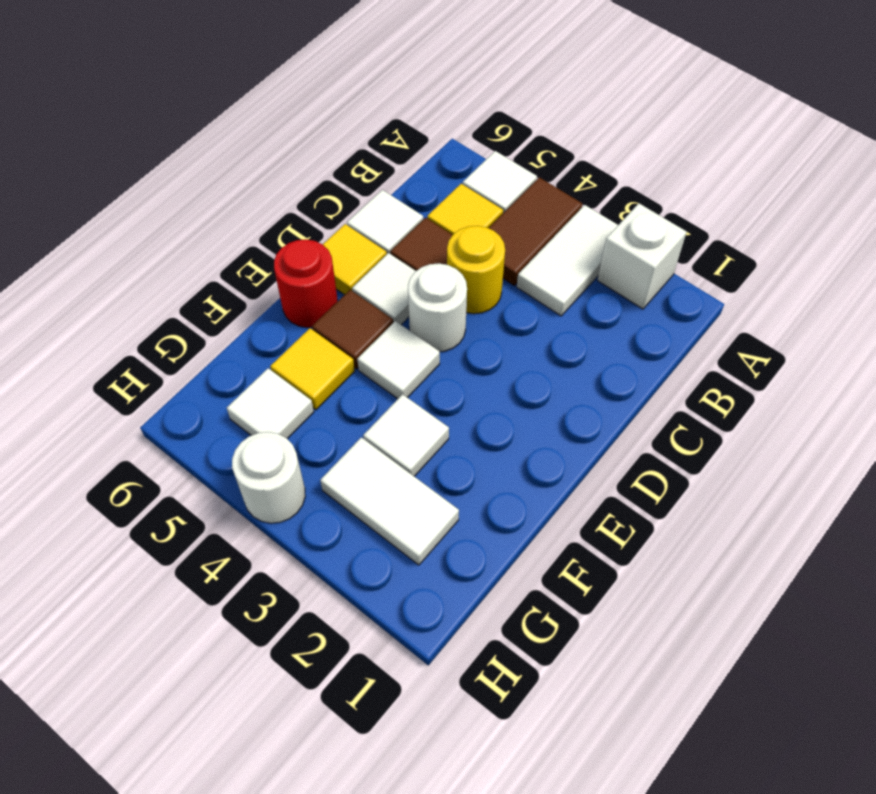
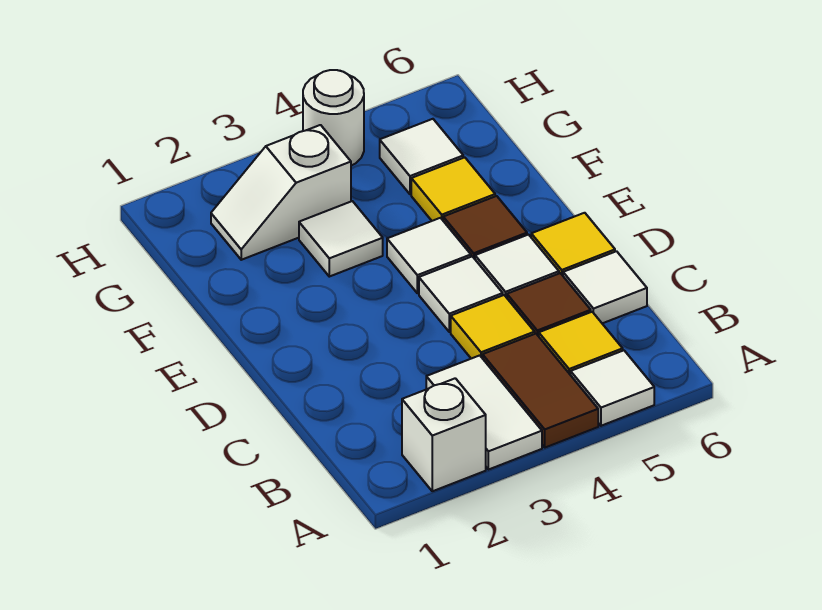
yellow round brick C4 level 1 -> yellow tile C4 level 1
white round brick D4 level 1 -> white tile D4 level 1
red round brick E6 level 1 -> none
white tile G2:G3 level 1 -> white slope G2:G3 level 1 top 3

